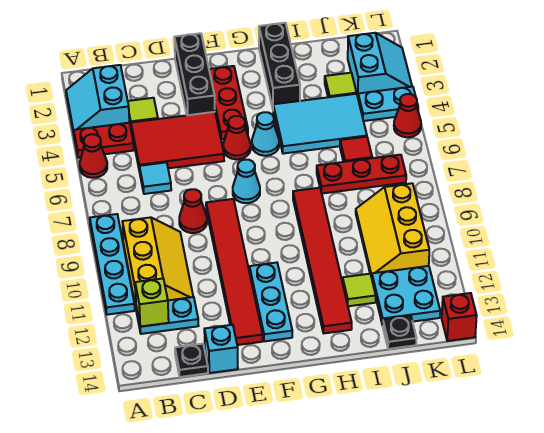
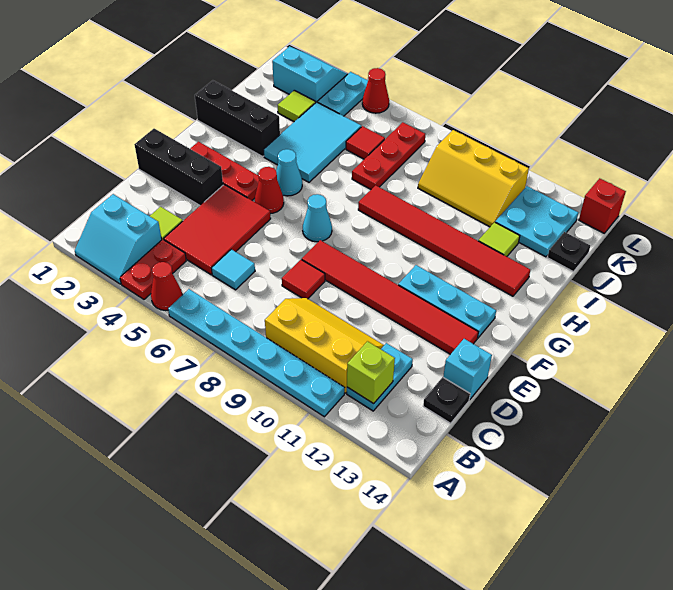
cyan plate A8:A11 level 1 -> cyan plate A6:A11 level 1
red cone D8 level 1 -> red tile D8 level 1

